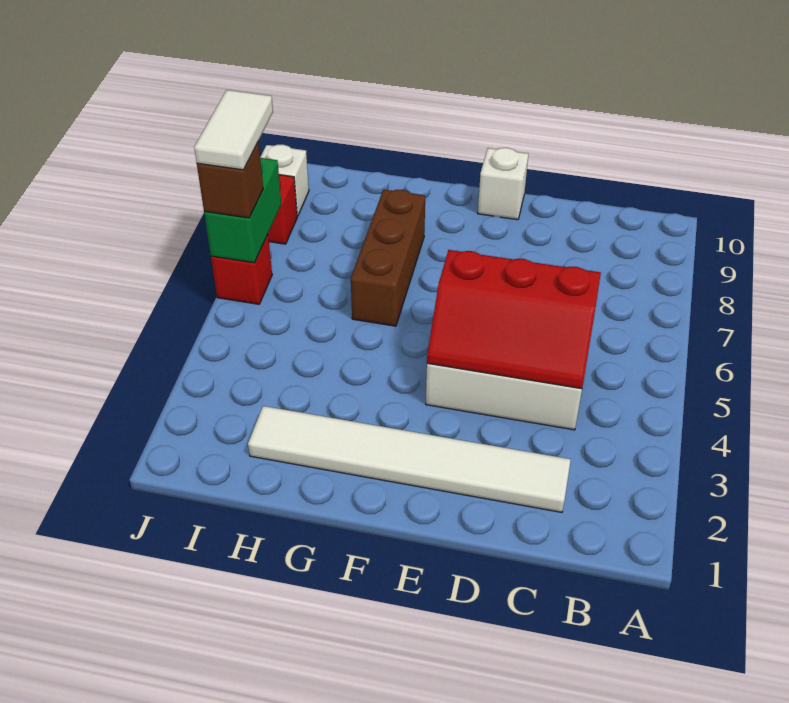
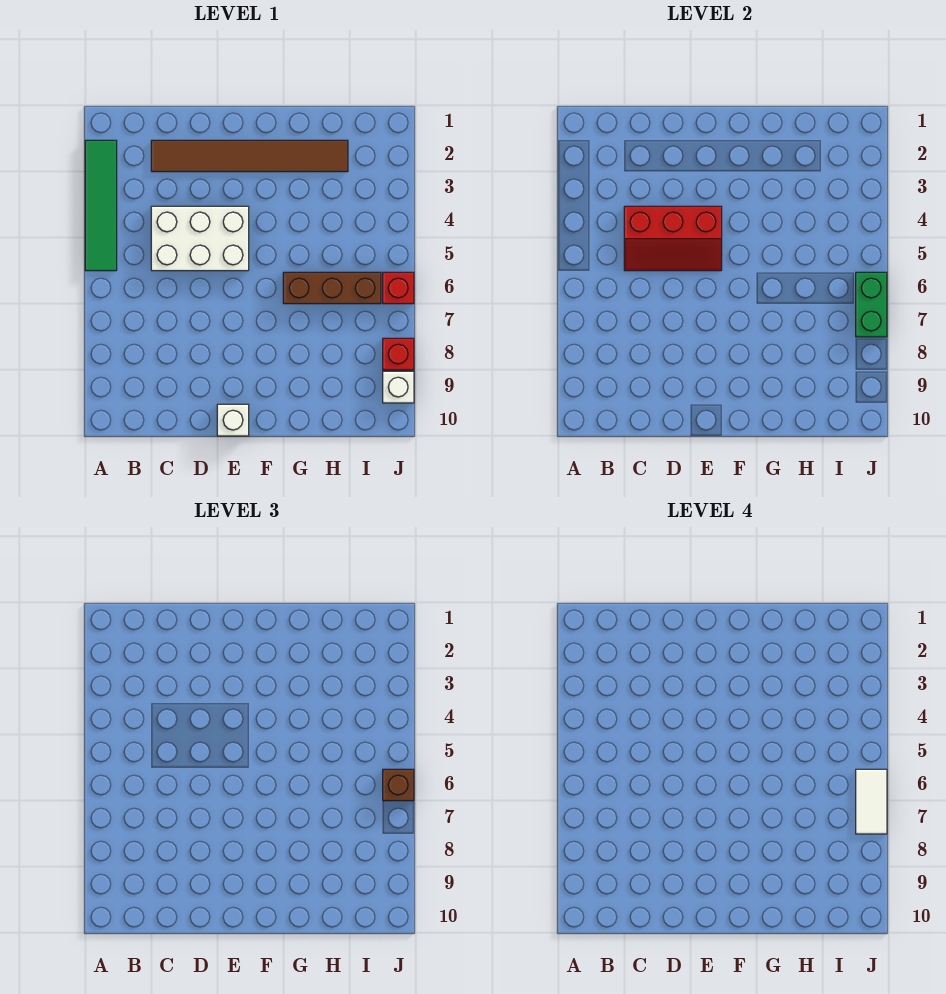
none -> green tile A2:A5 level 1
white tile C2:H2 level 1 -> brown tile C2:H2 level 1
red slope C4:E5 level 2 top 5 -> red slope C4:E5 level 2 top 4
brown brick G6:G8 level 1 -> brown brick G6:I6 level 1

